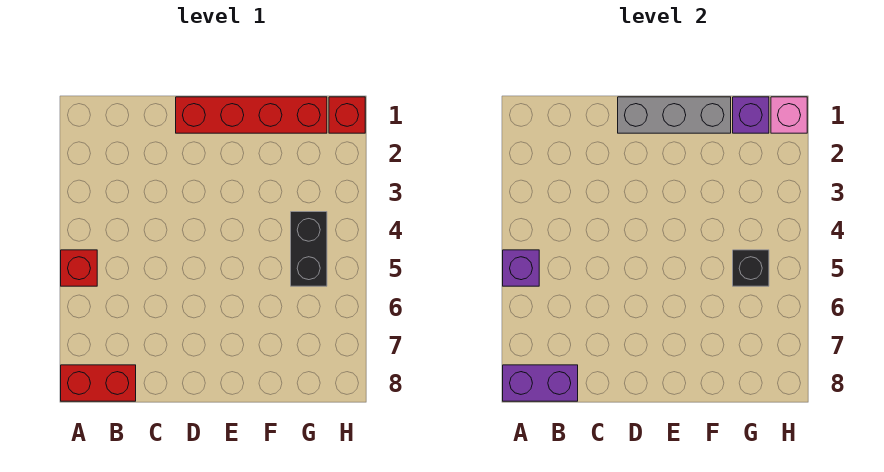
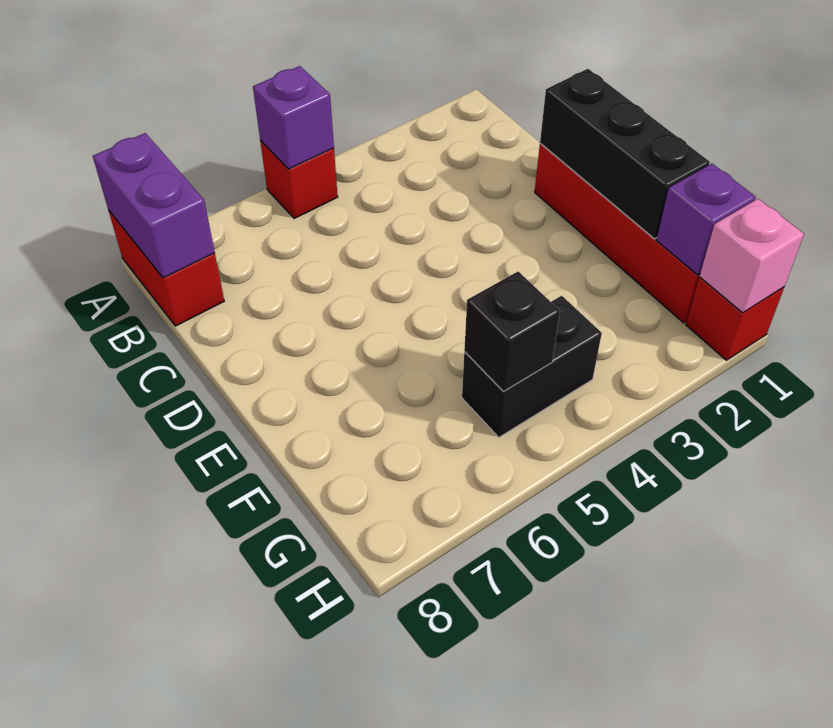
grey brick D1:F1 level 2 -> black brick D1:F1 level 2

